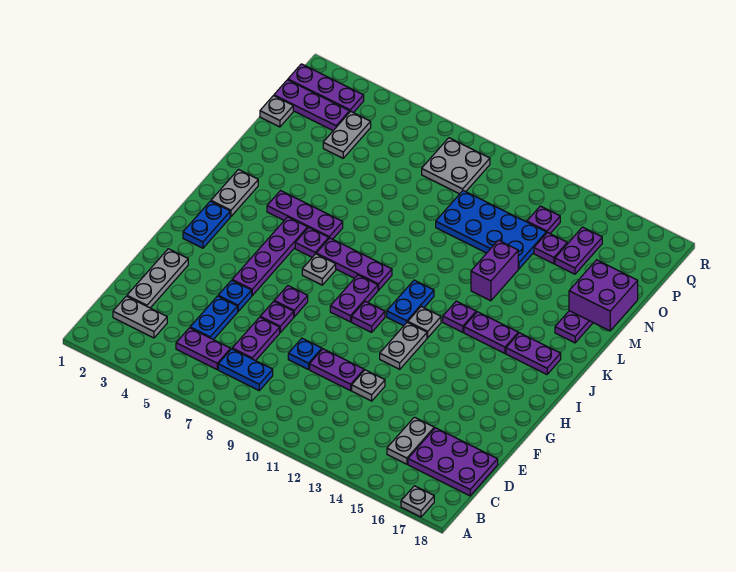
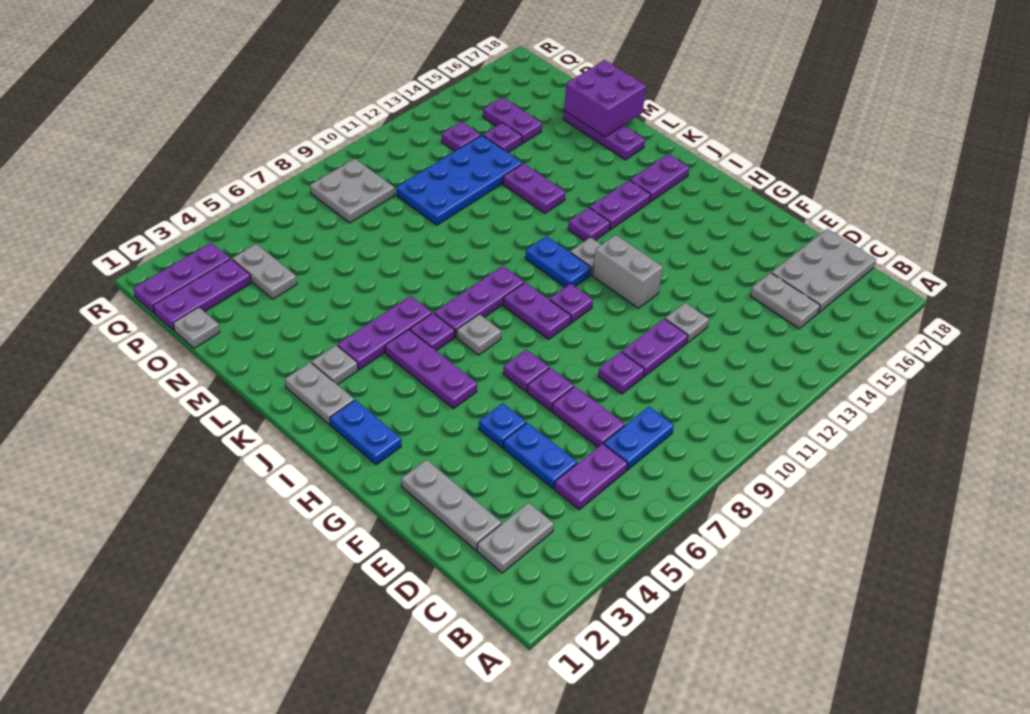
grey plate A17 level 1 -> grey plate K3 level 1
purple plate C16:D18 level 1 -> grey plate C16:D18 level 1
blue plate E9 level 1 -> purple plate E9 level 1
purple plate G5:J5 level 1 -> purple plate H5:J5 level 1
grey plate G12:H12 level 1 -> grey brick G12:H12 level 1
purple brick L13:M13 level 1 -> purple plate L13:M13 level 1

